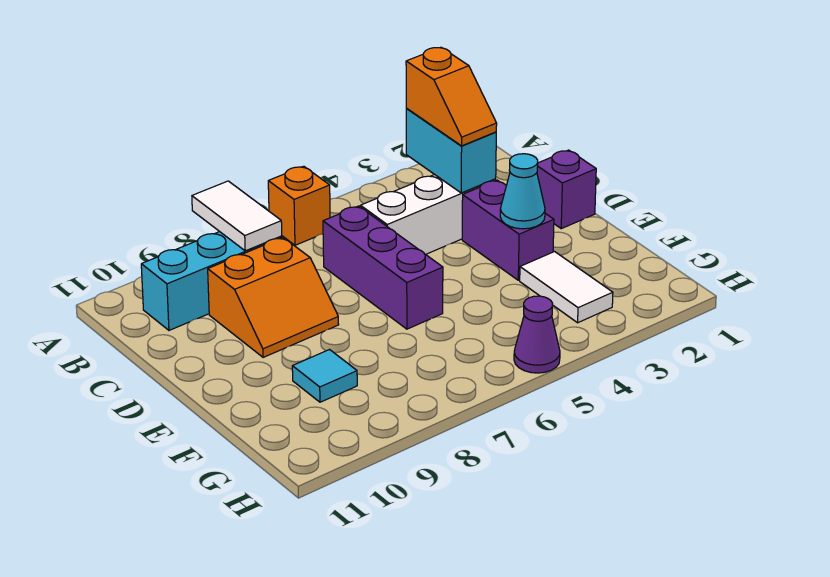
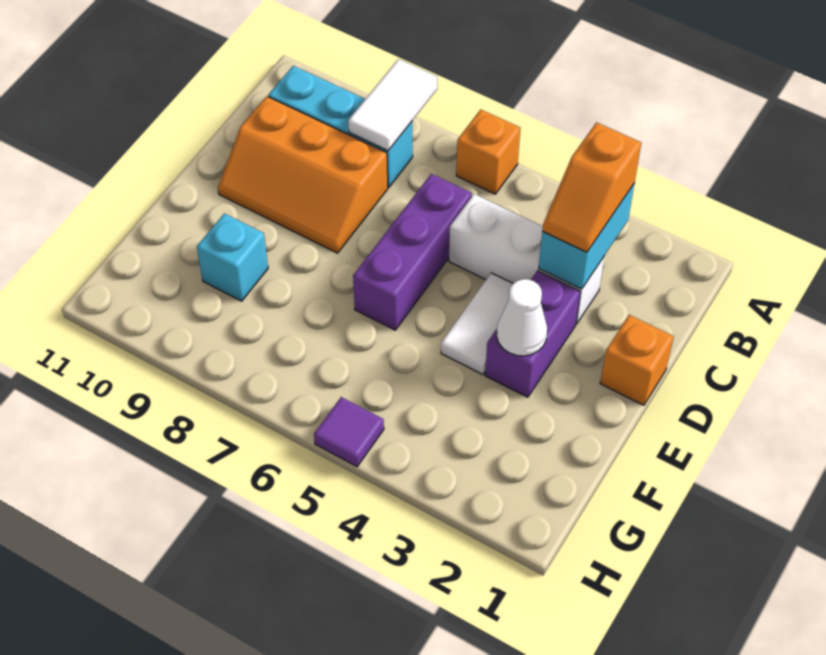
orange slope C8:D9 level 1 top C -> orange slope C8:D10 level 1 top C
purple brick D1 level 1 -> orange brick D1 level 1
cyan cone E3 level 2 -> white cone E3 level 2
white tile F3:G3 level 1 -> white tile D4:E4 level 1
cyan tile F9 level 1 -> cyan brick F9 level 1
purple cone H5 level 1 -> purple tile H5 level 1

